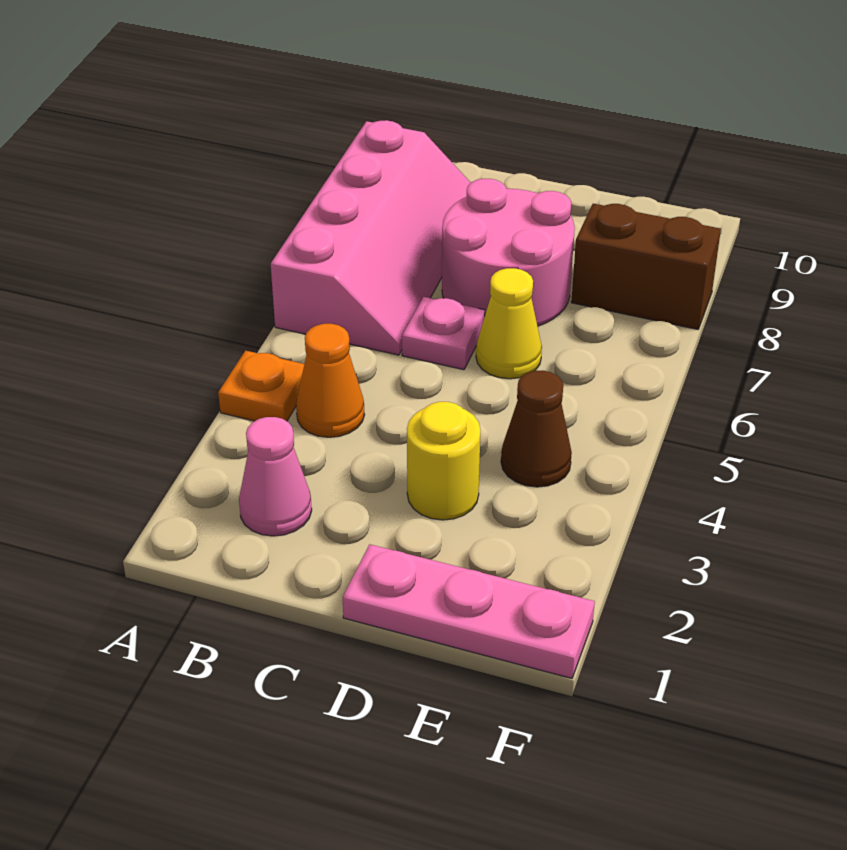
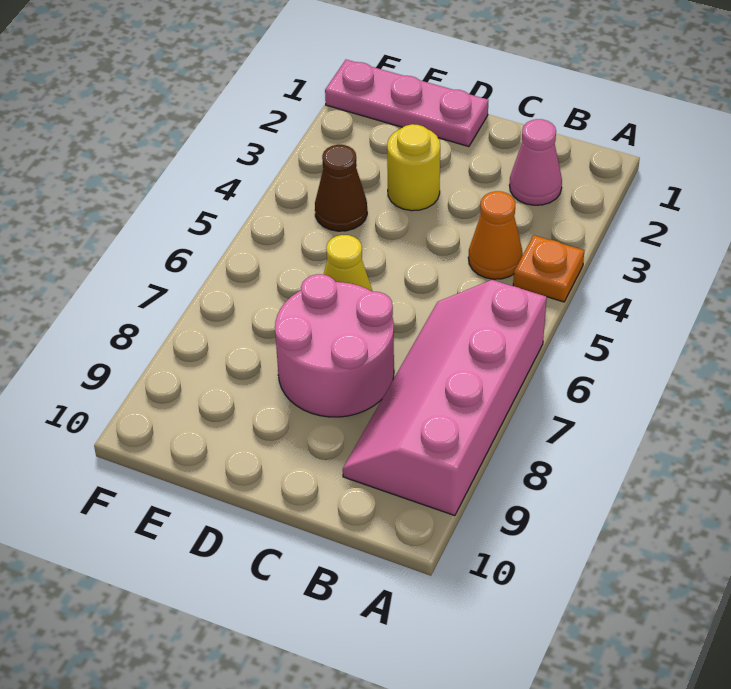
pink plate C6 level 1 -> none
brown brick E8:F8 level 1 -> none

